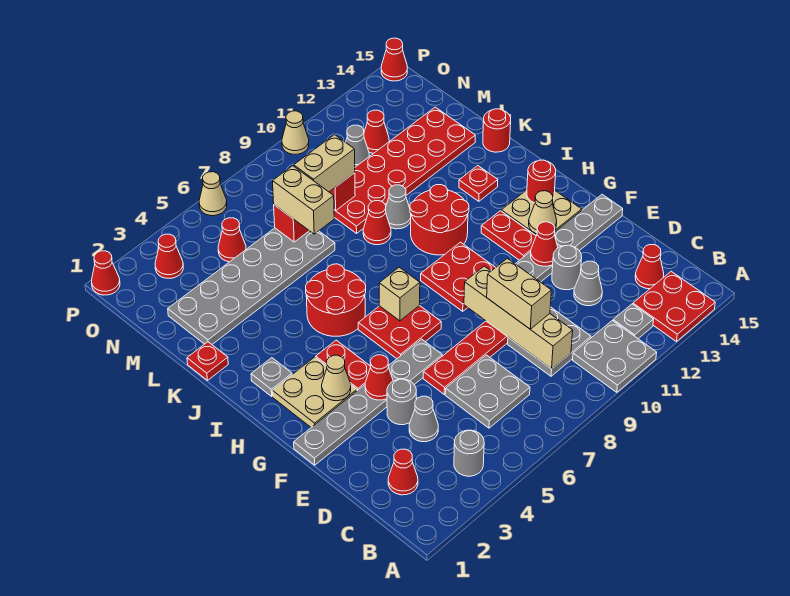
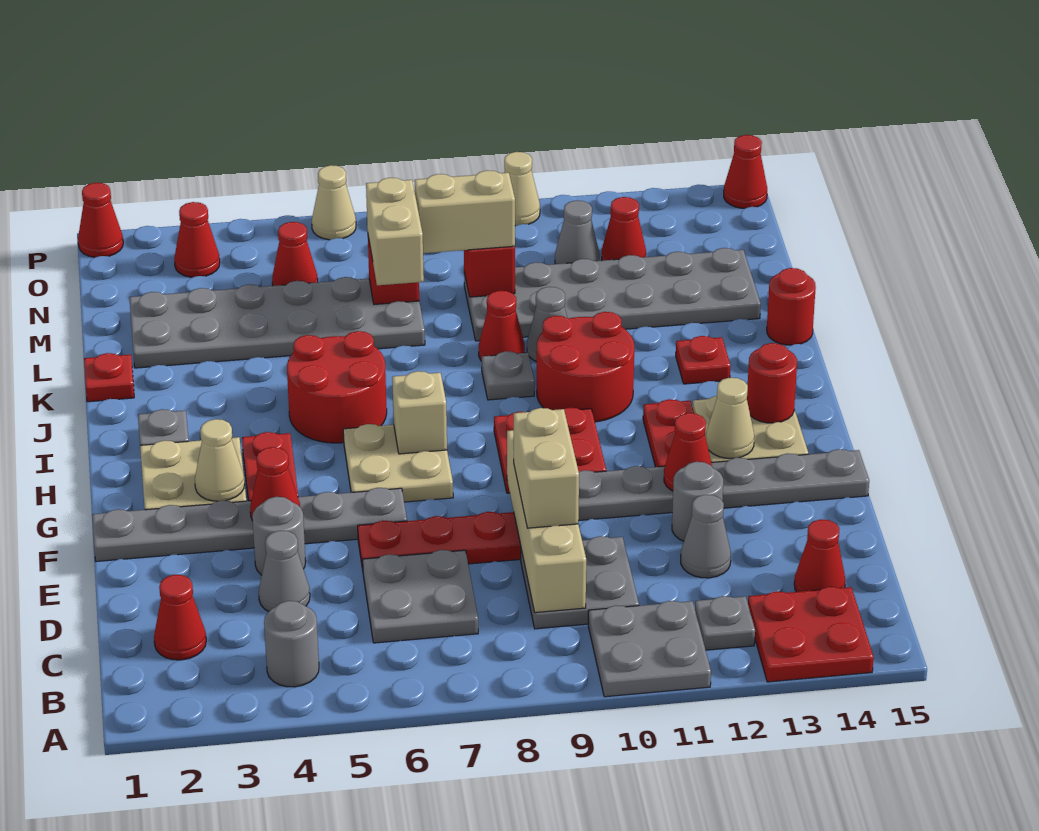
red plate G6:H7 level 1 -> tan plate G6:H7 level 1
none -> grey plate J9 level 1
red plate L9:M14 level 1 -> grey plate L9:M14 level 1

